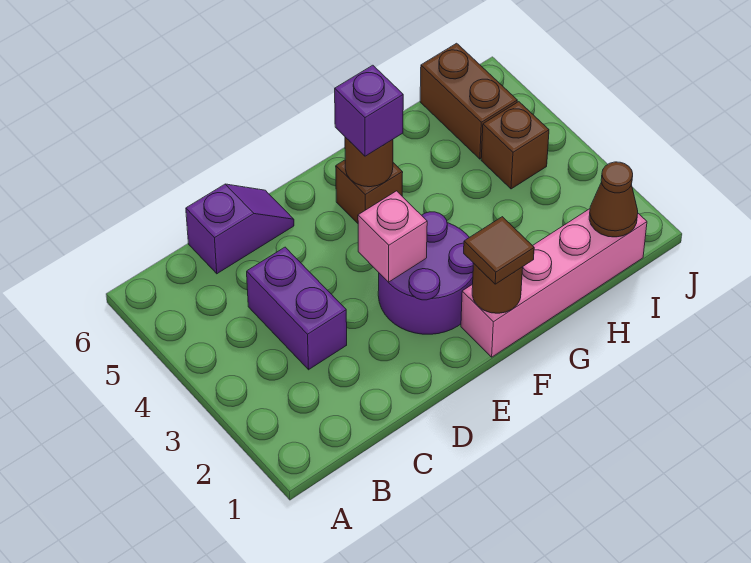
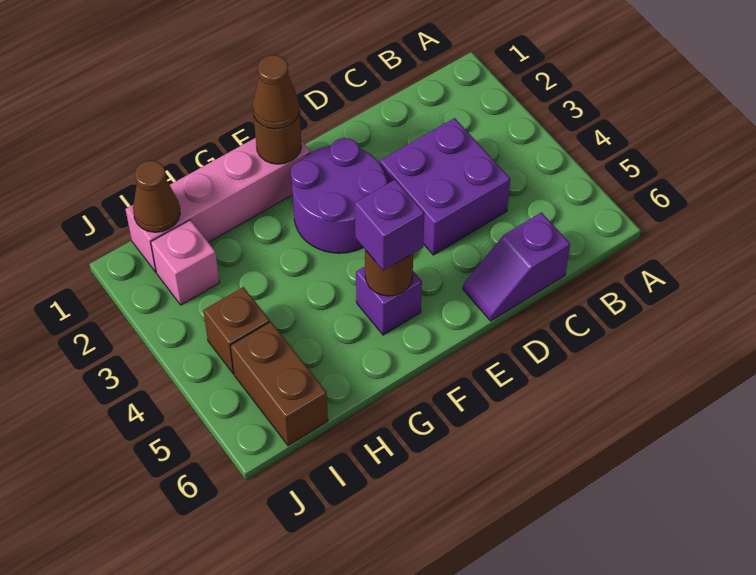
purple brick C3:C4 level 1 -> purple brick C3:D4 level 1
pink brick E3 level 2 -> pink brick I2 level 1
brown tile F1 level 3 -> brown cone F1 level 3
brown brick F5 level 1 -> purple brick F5 level 1

